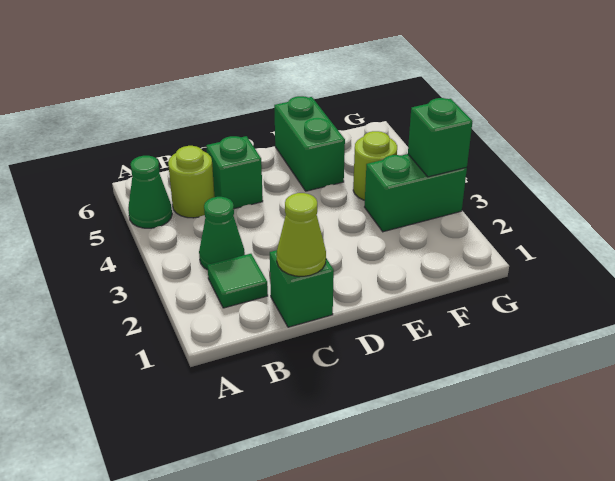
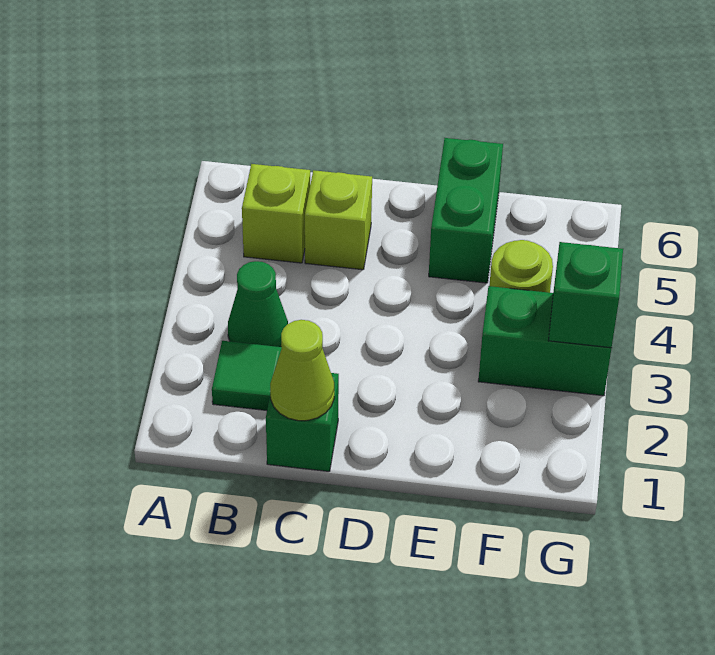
green cone A5 level 1 -> none
lime round brick B5 level 1 -> lime brick B5 level 1
green brick C5 level 1 -> lime brick C5 level 1

